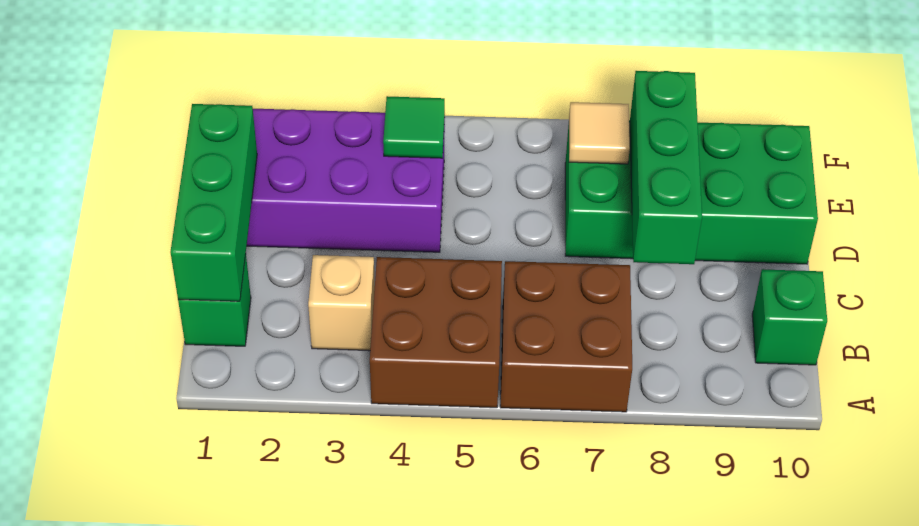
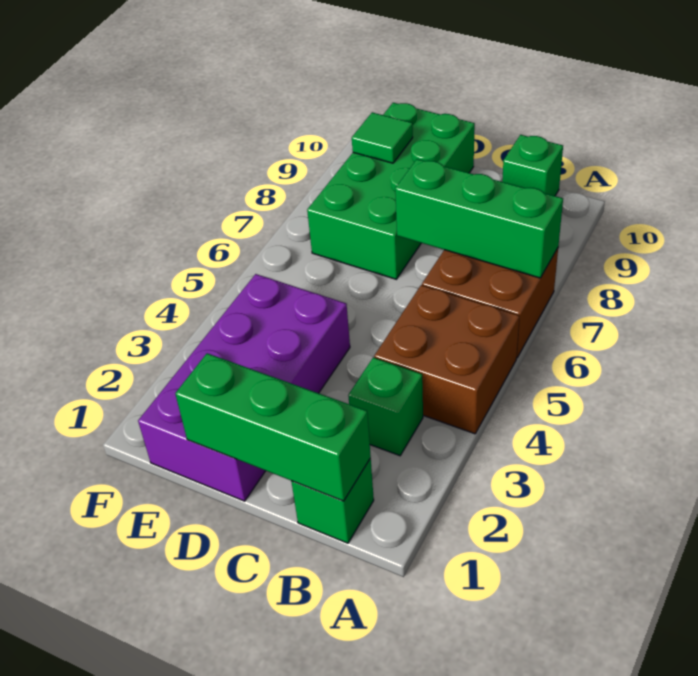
tan brick B3 level 1 -> green brick B3 level 1
green brick C8:E8 level 2 -> green brick A7:C7 level 2
green tile E4 level 2 -> green tile E9 level 2
tan tile E7 level 2 -> none

